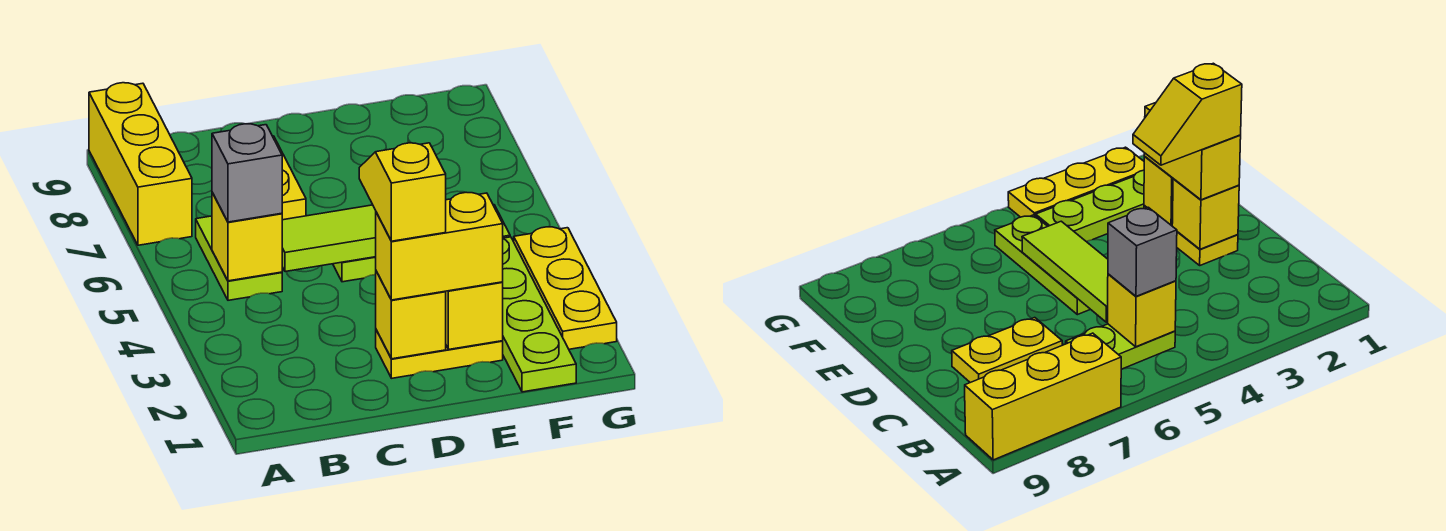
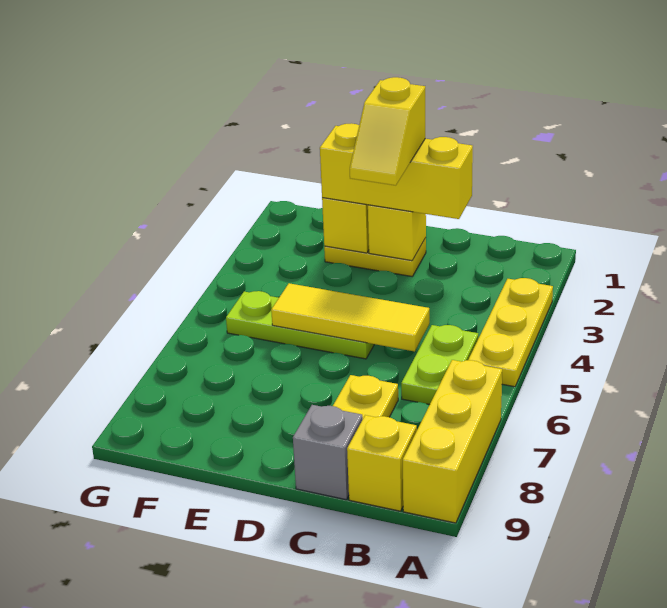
yellow brick B5 level 2 -> yellow brick B9 level 1
grey brick B5 level 3 -> grey brick C9 level 1
lime tile C5:E5 level 2 -> yellow tile C5:E5 level 2
yellow brick D2:E2 level 3 -> yellow brick C2:E2 level 3
lime plate F1:F4 level 1 -> none
yellow plate G2:G4 level 1 -> yellow plate A3:A5 level 1

